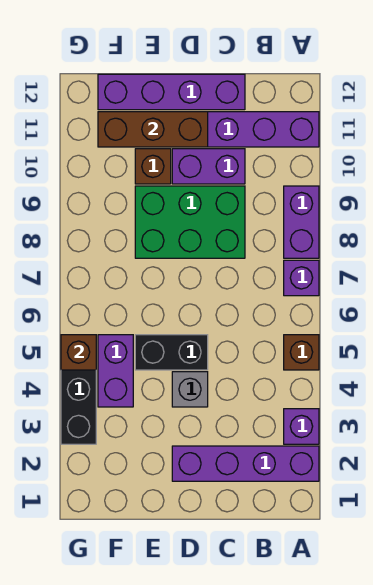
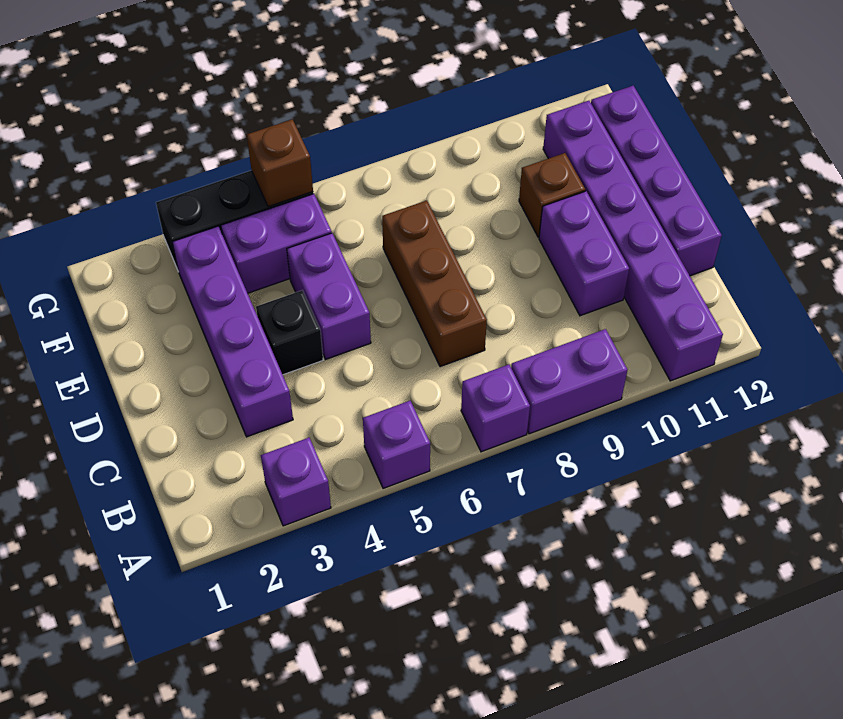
purple brick A2:D2 level 1 -> purple brick C3:F3 level 1
brown brick A5 level 1 -> purple brick A5 level 1
green brick C8:E9 level 1 -> none
grey brick D4 level 1 -> black brick D4 level 1
black brick D5:E5 level 1 -> purple brick D5:E5 level 1
brown brick D11:F11 level 2 -> brown brick C7:E7 level 1

